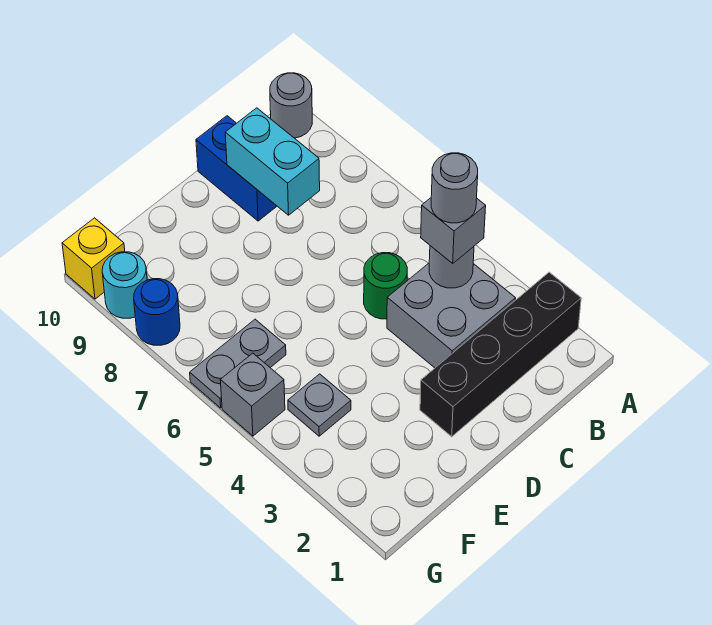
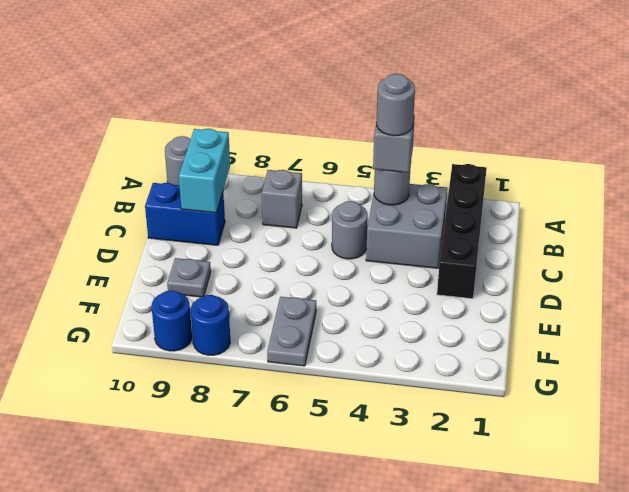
green round brick C5 level 1 -> grey round brick C5 level 1
cyan brick C8:C9 level 2 -> cyan brick B9:C9 level 2
grey plate F4 level 1 -> grey plate E9 level 1
grey brick G5 level 1 -> grey brick B7 level 1
cyan round brick G9 level 1 -> blue round brick G9 level 1
yellow brick G10 level 1 -> none

